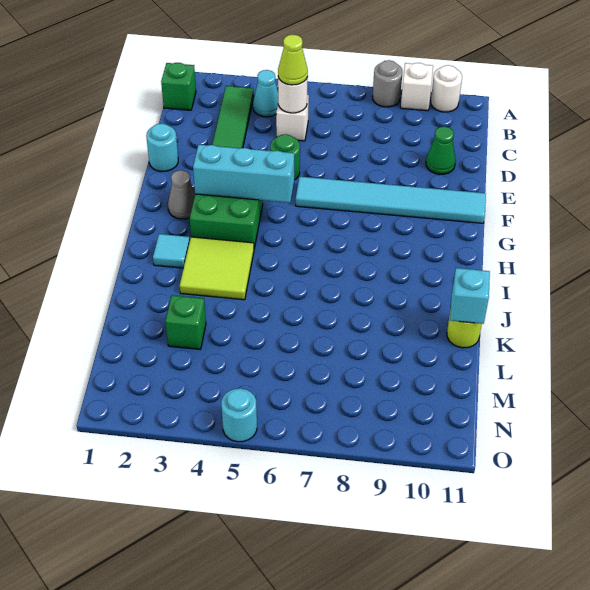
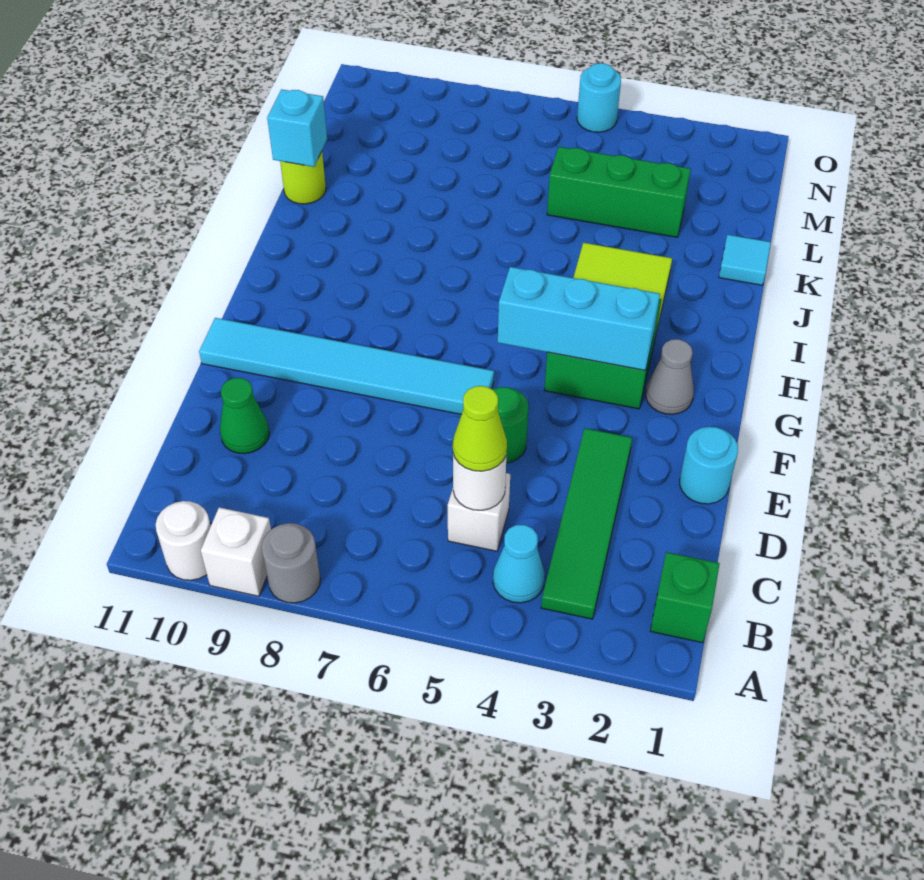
cyan tile I2 level 1 -> cyan tile K1 level 1
green brick L3 level 1 -> green brick L3:L5 level 1

